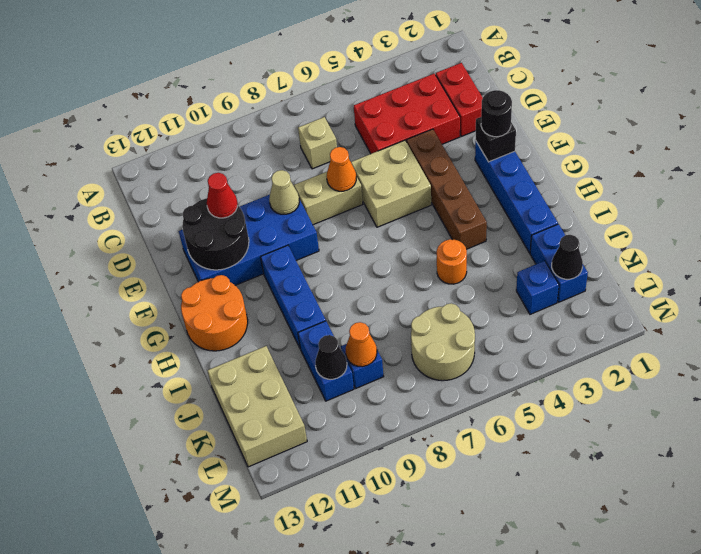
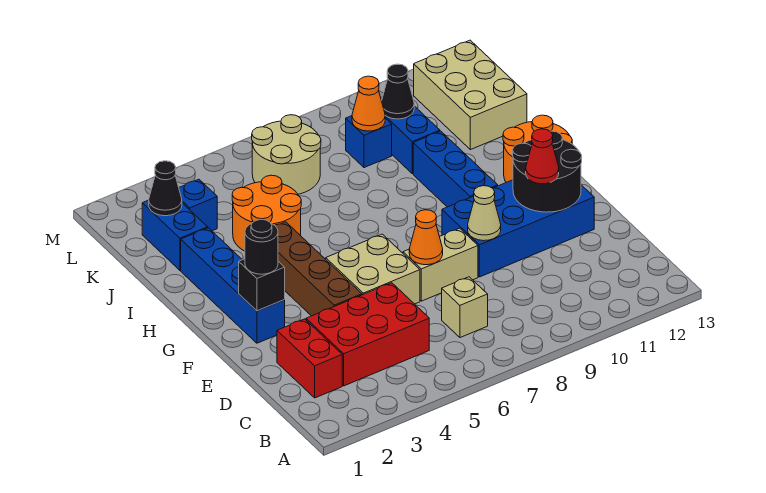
orange round brick I5 level 1 -> orange round brick I4:J5 level 1

